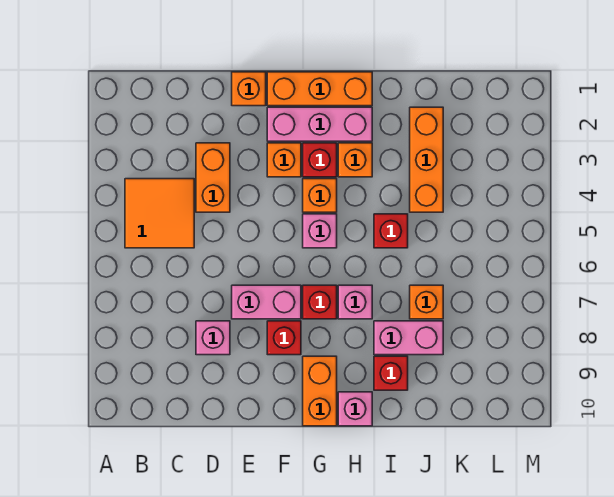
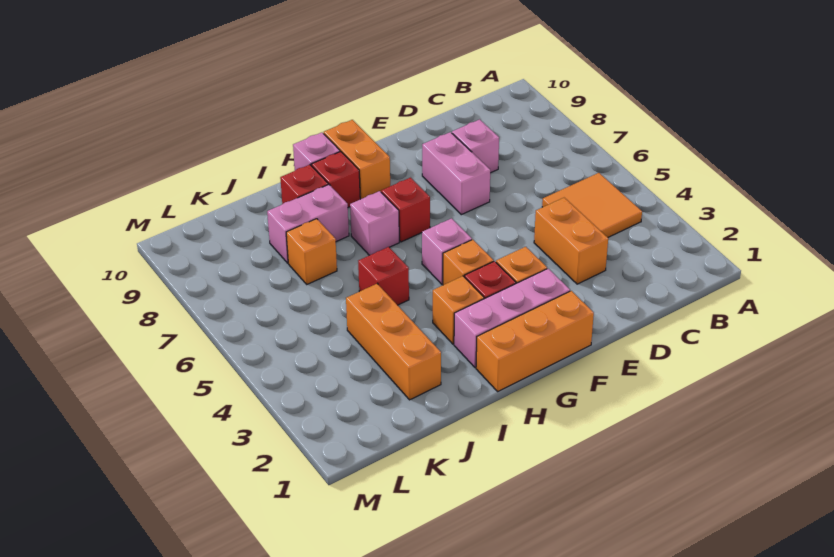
orange brick E1 level 1 -> none
pink brick E7:F7 level 1 -> pink brick E7:E8 level 1
red brick F8 level 1 -> red brick H9 level 1

